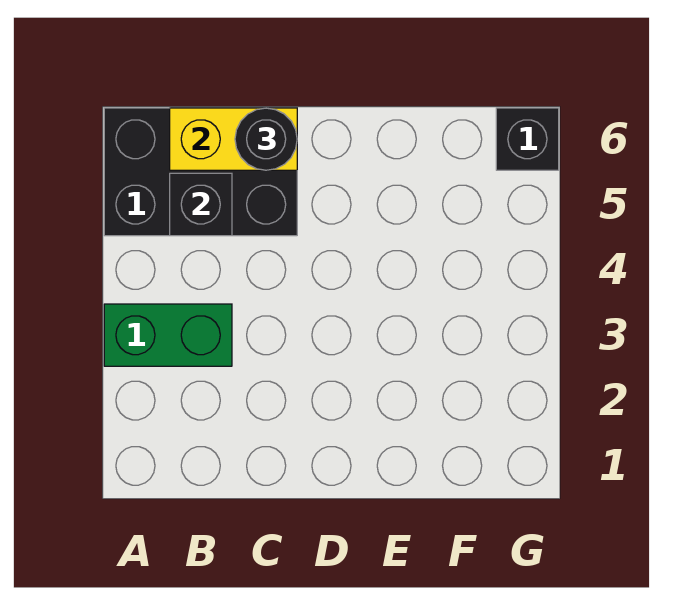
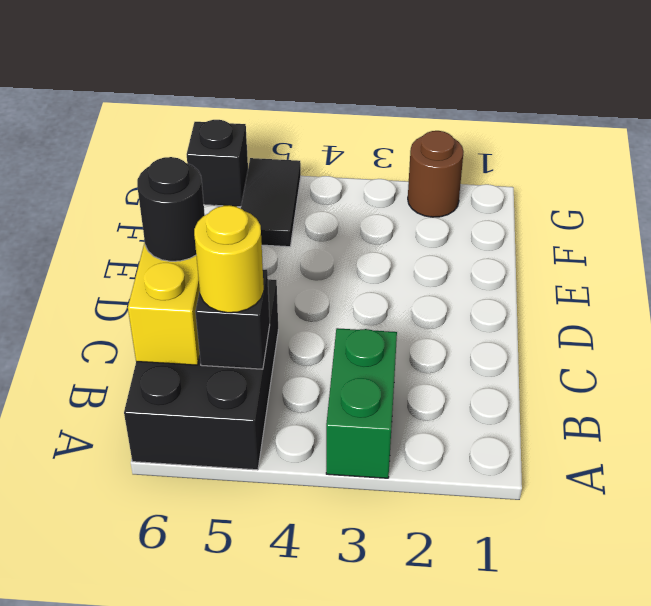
none -> yellow round brick B5 level 3
none -> black tile F5:G5 level 1
none -> brown round brick G2 level 1

